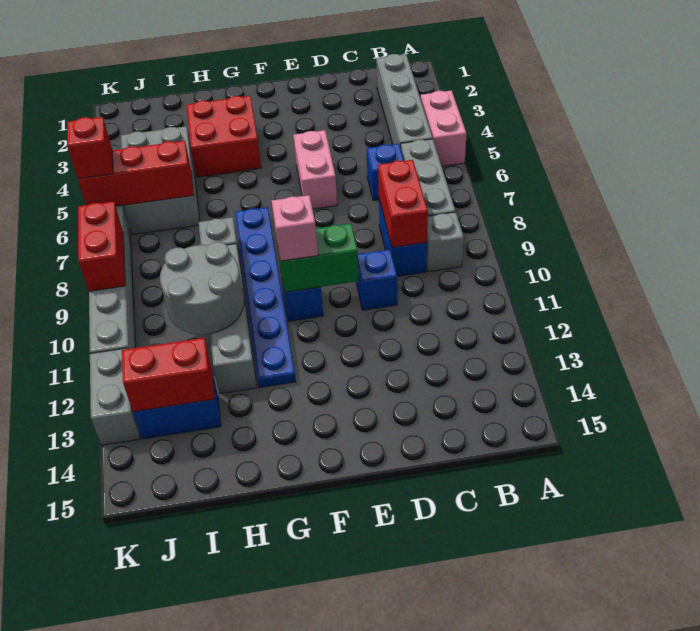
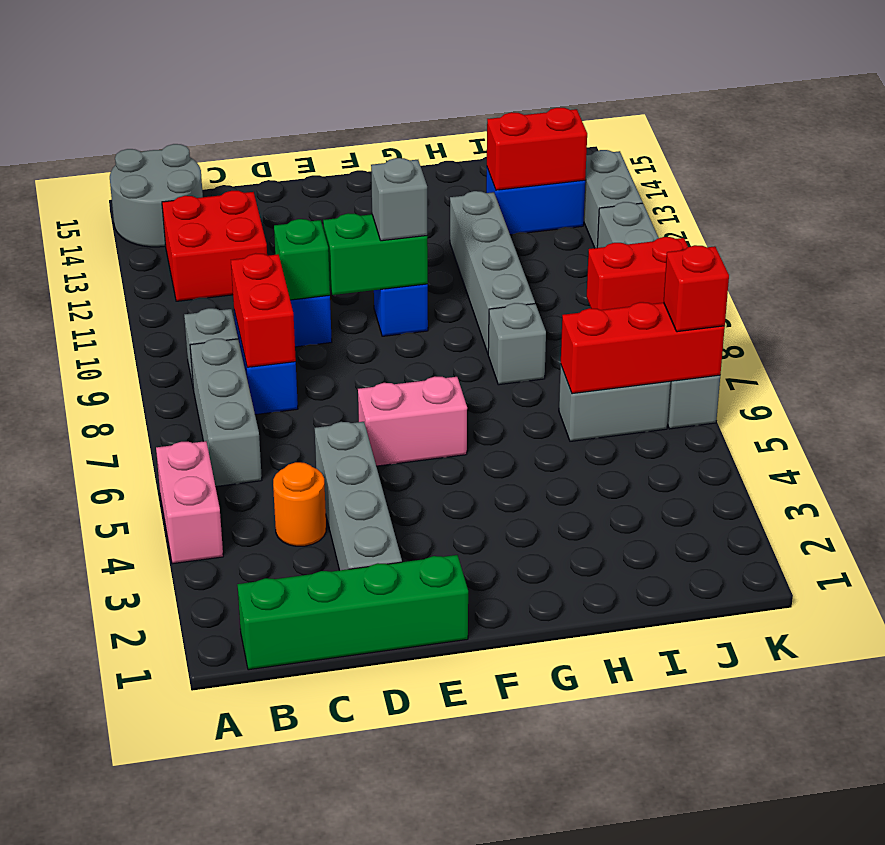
none -> green brick B1:E1 level 1
grey brick B2:B5 level 1 -> grey brick D2:D5 level 1
none -> orange round brick C4 level 1
blue brick C6 level 1 -> none
none -> green brick D10 level 2
pink brick E5:E6 level 1 -> pink brick E6:F6 level 1
pink brick F10 level 3 -> grey brick F10 level 3
red brick G3:H4 level 1 -> red brick B12:C13 level 1
blue plate G7:G12 level 1 -> none
grey round brick H10:I11 level 2 -> grey round brick A14:B15 level 1
grey brick I4:J6 level 1 -> grey brick I6:J6 level 1
red brick K8:K9 level 2 -> red brick J8:K8 level 2

